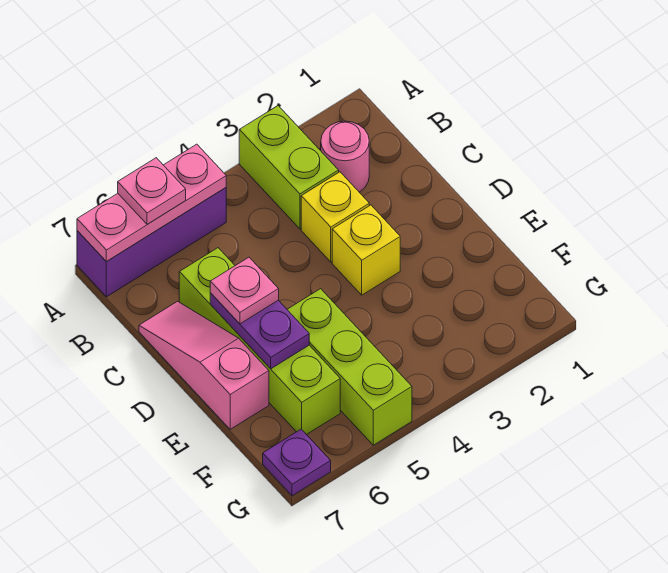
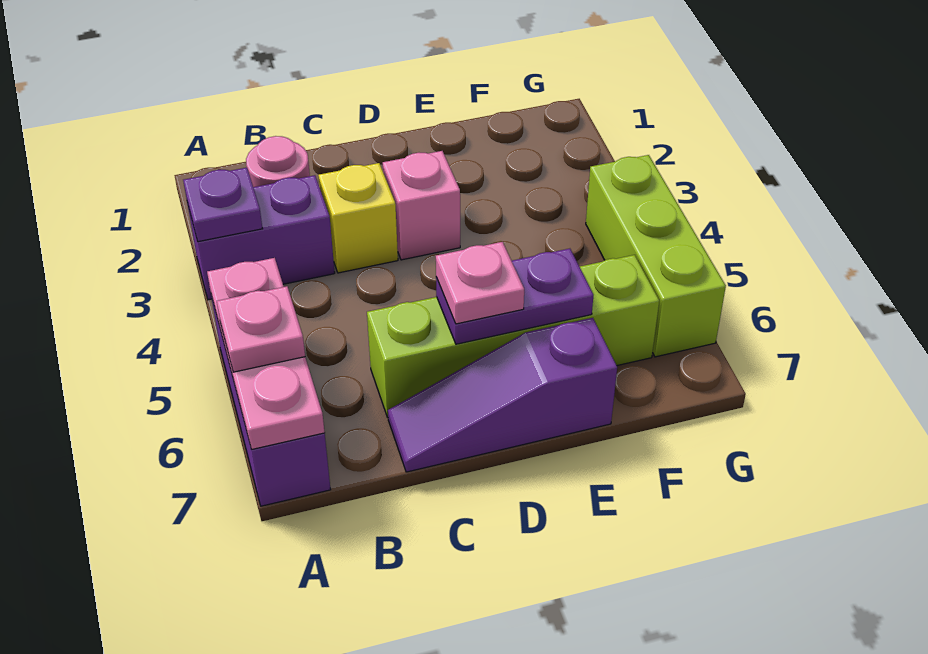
lime brick A3:B3 level 1 -> purple brick A3:B3 level 1
pink slope C7:E7 level 1 top E -> purple slope C7:E7 level 1 top E
yellow brick D3 level 1 -> pink brick D3 level 1
lime brick E5:G5 level 1 -> lime brick G4:G6 level 1
purple plate G7 level 1 -> purple plate A3 level 2

